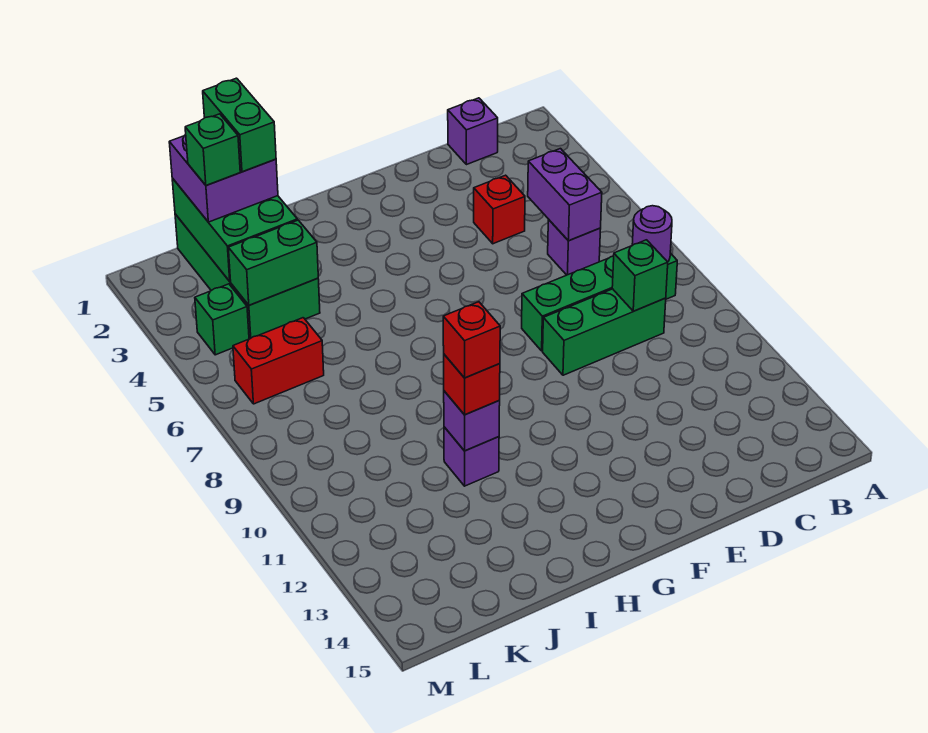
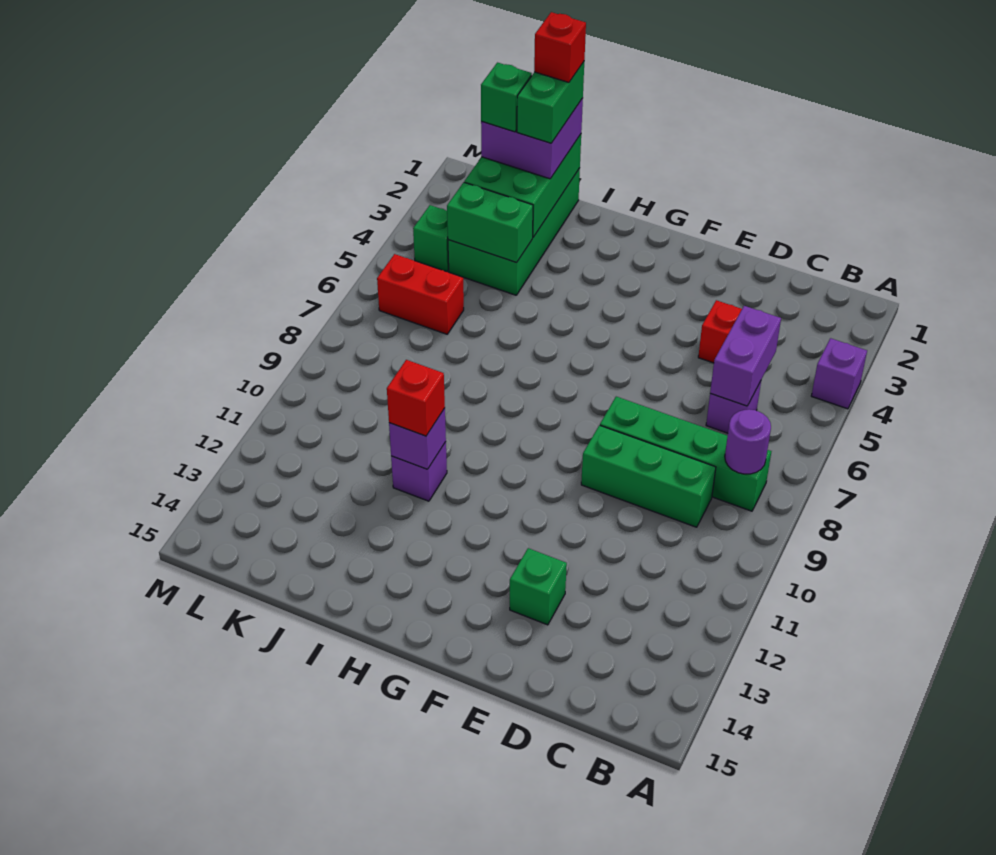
purple brick C1 level 1 -> purple brick A4 level 1
green brick C9 level 2 -> green brick E13 level 1
red brick I11 level 4 -> red brick J1 level 5

